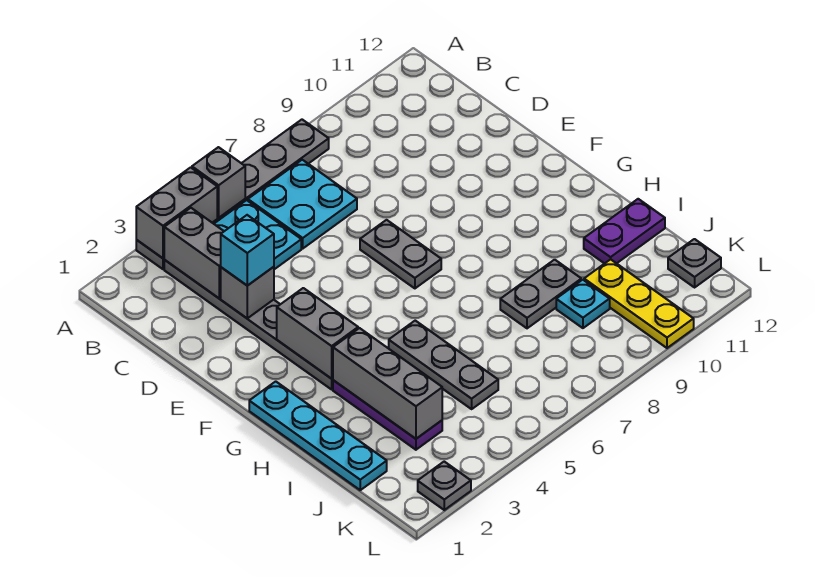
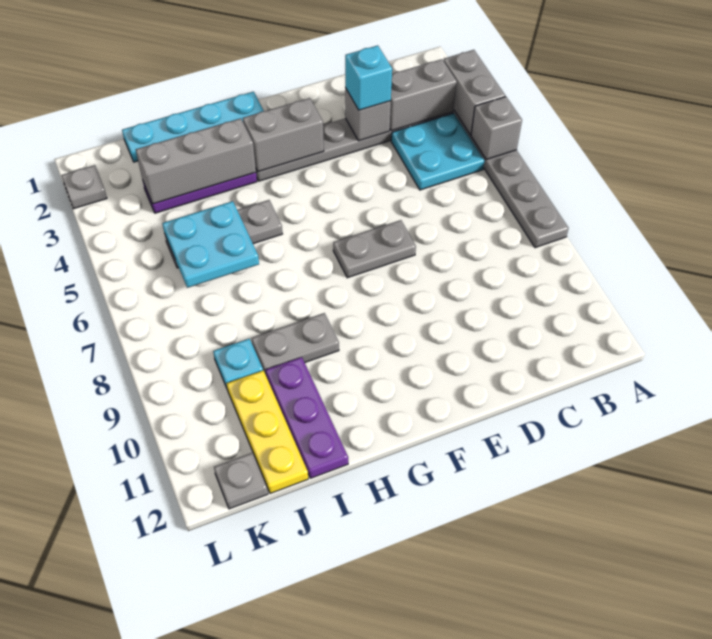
cyan plate B6:C7 level 1 -> cyan plate I5:J6 level 2
grey plate I8:I9 level 1 -> grey plate H9:I9 level 1
purple plate I11:I12 level 1 -> purple plate I10:I12 level 1
yellow plate J10:L10 level 1 -> yellow plate J10:J12 level 1

